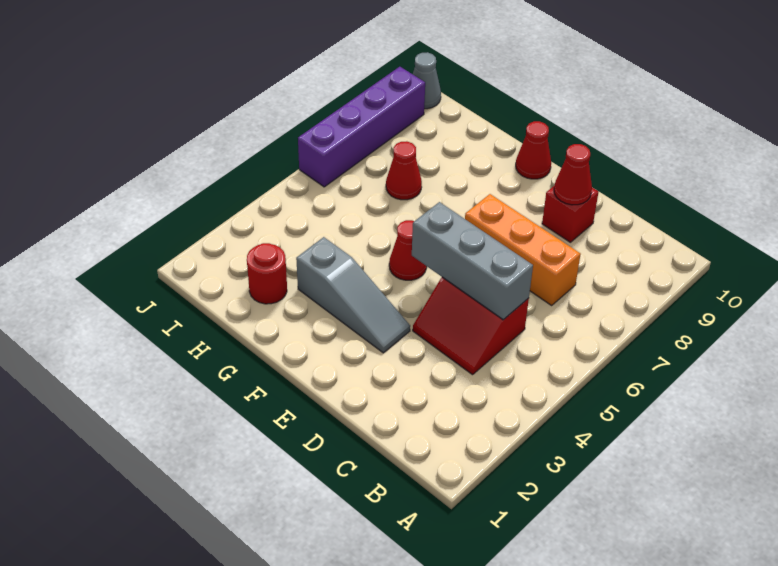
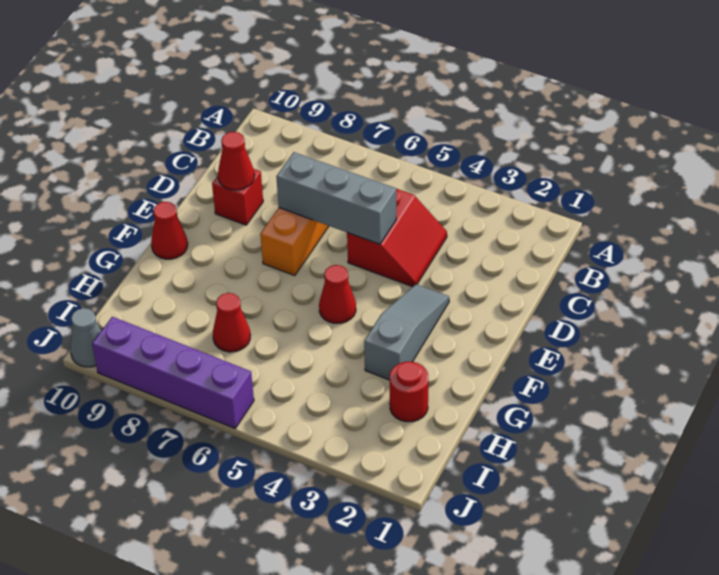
grey brick C5:E5 level 2 -> grey brick D5:D7 level 2

